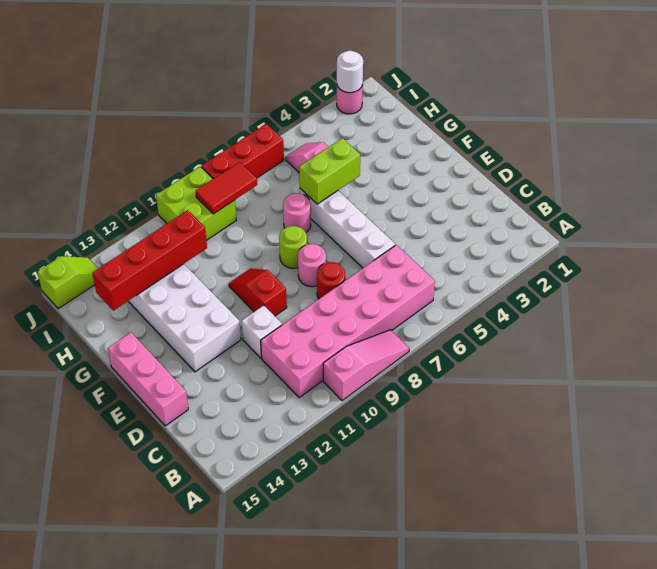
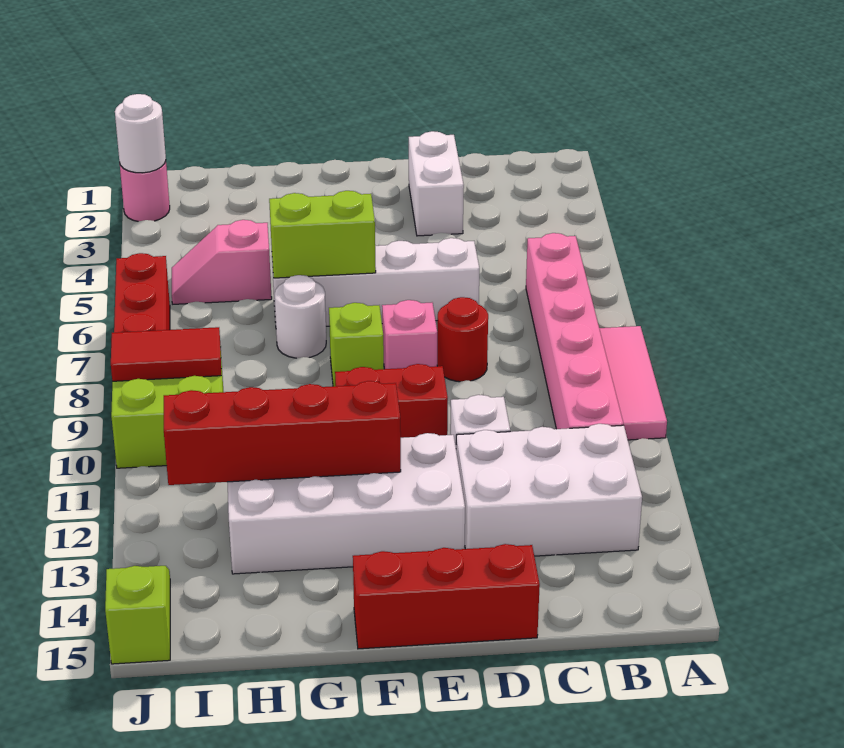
pink slope A8:A10 level 1 top 10 -> pink tile A8:A10 level 1
pink brick B6:C11 level 1 -> pink brick B6:B11 level 1
none -> white brick B12:D13 level 1
none -> white brick D2:D3 level 1
pink brick D15:F15 level 1 -> red brick D15:F15 level 1
pink round brick E8 level 1 -> pink brick E8 level 1
red slope E10:F10 level 1 top E -> red brick E10:F10 level 1
lime round brick F8 level 1 -> lime brick F8 level 1
lime brick G5:G6 level 2 -> lime brick F6:G6 level 2
pink round brick G7 level 1 -> white round brick G7 level 1
red brick H11:H14 level 2 -> red brick F12:I12 level 2
red tile I8:I9 level 2 -> red tile I9:J9 level 2

